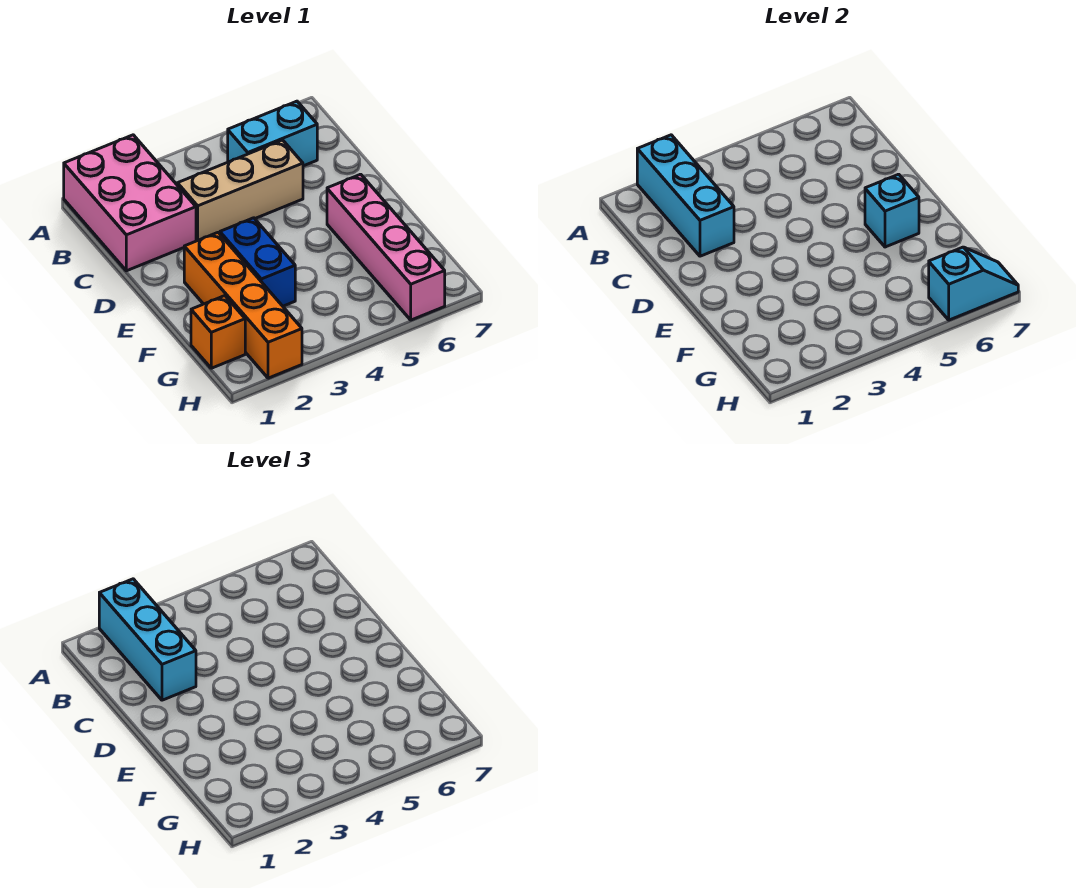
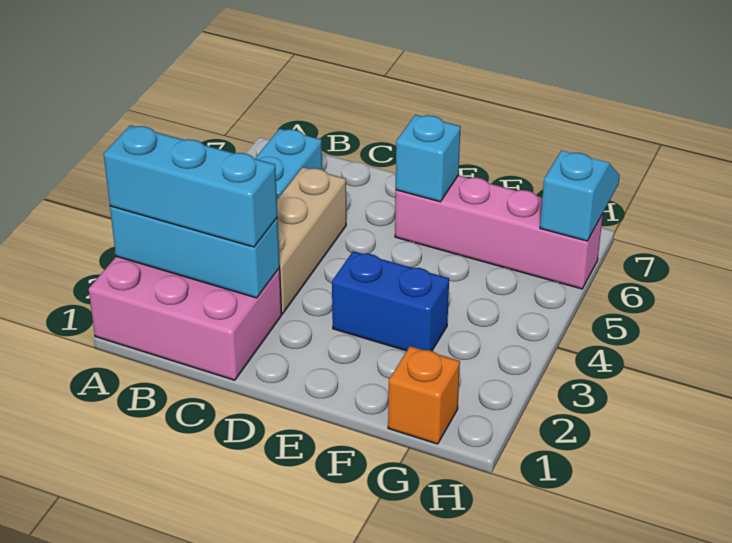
orange brick E2:H2 level 1 -> none

